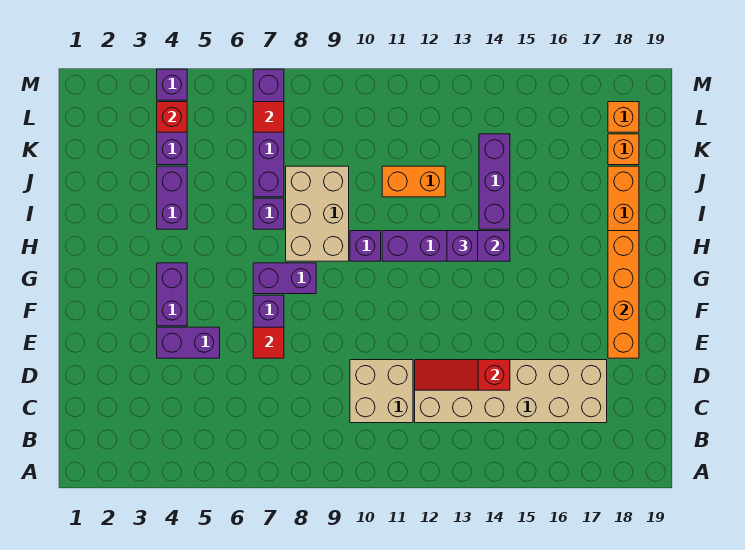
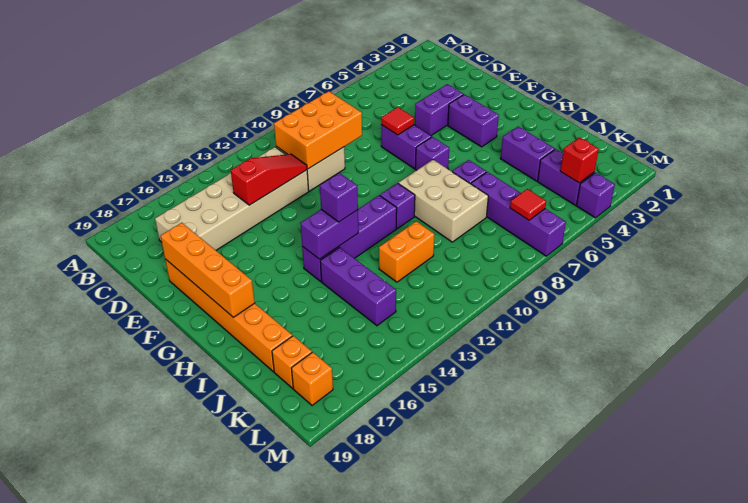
none -> orange brick C9:D11 level 2
purple brick G7:G8 level 1 -> purple brick G7 level 1

